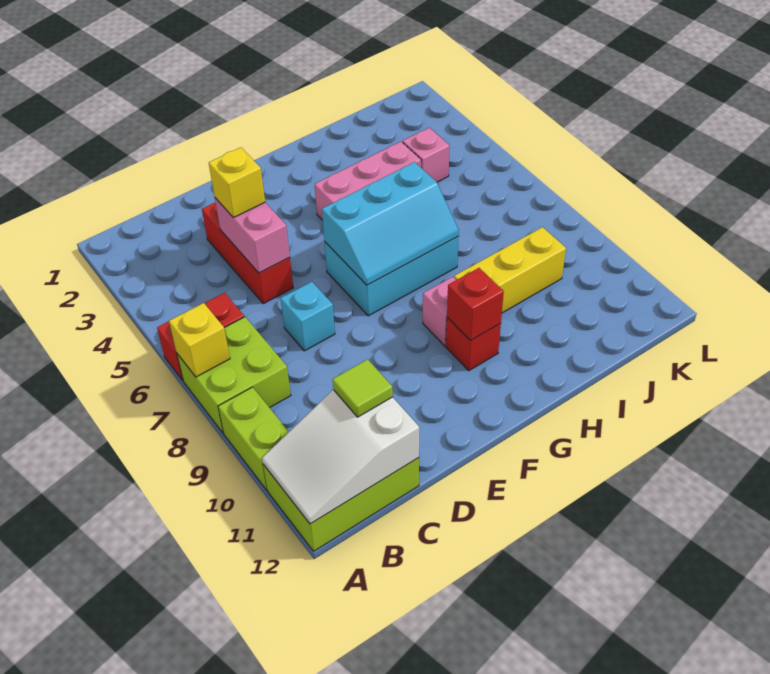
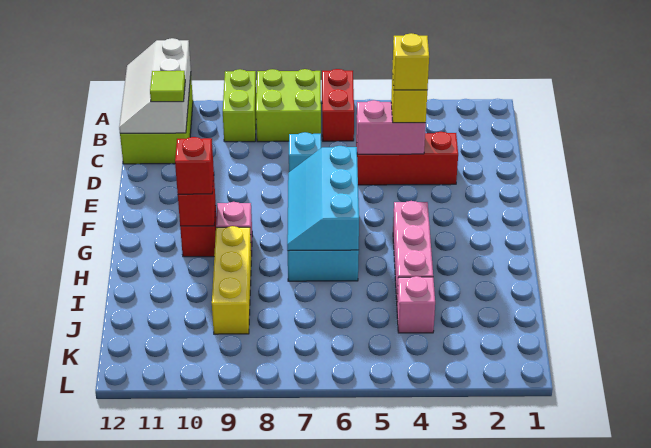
yellow brick A7 level 2 -> yellow brick D4 level 4
lime brick A9:A10 level 1 -> lime brick A9:B9 level 1
white slope A11:C12 level 2 top C -> white slope A11:C12 level 2 top 11
none -> red brick G10 level 3

